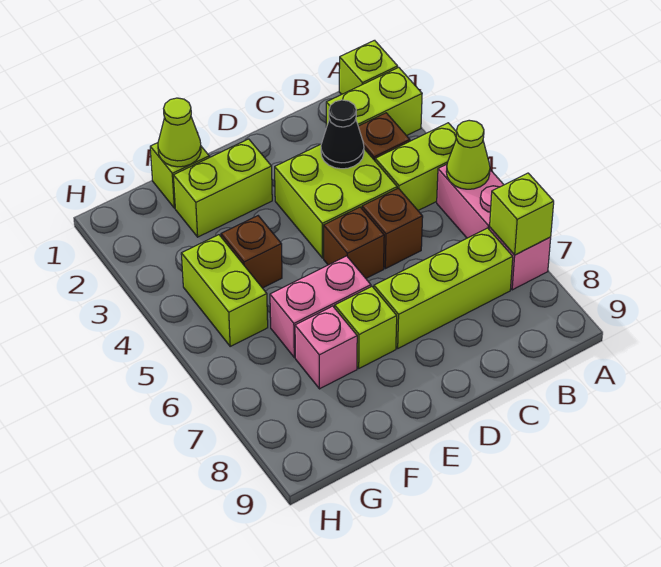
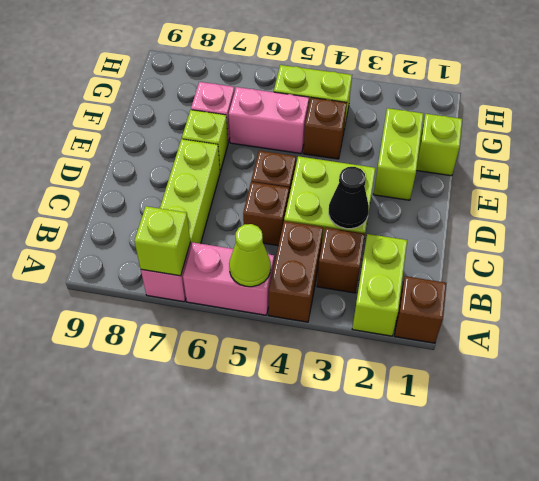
lime brick A1 level 1 -> brown brick A1 level 1
lime brick A4:B4 level 1 -> brown brick A4:B4 level 1
pink brick E6:F6 level 1 -> pink brick F5:F6 level 1
lime cone F1 level 2 -> none

